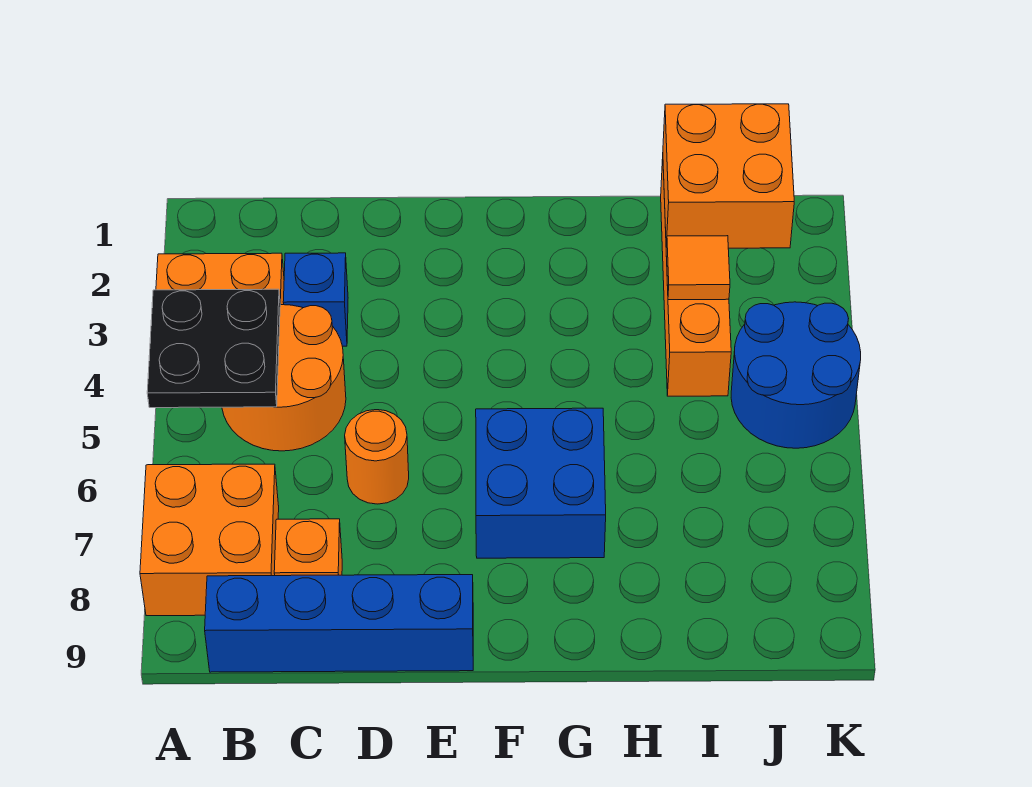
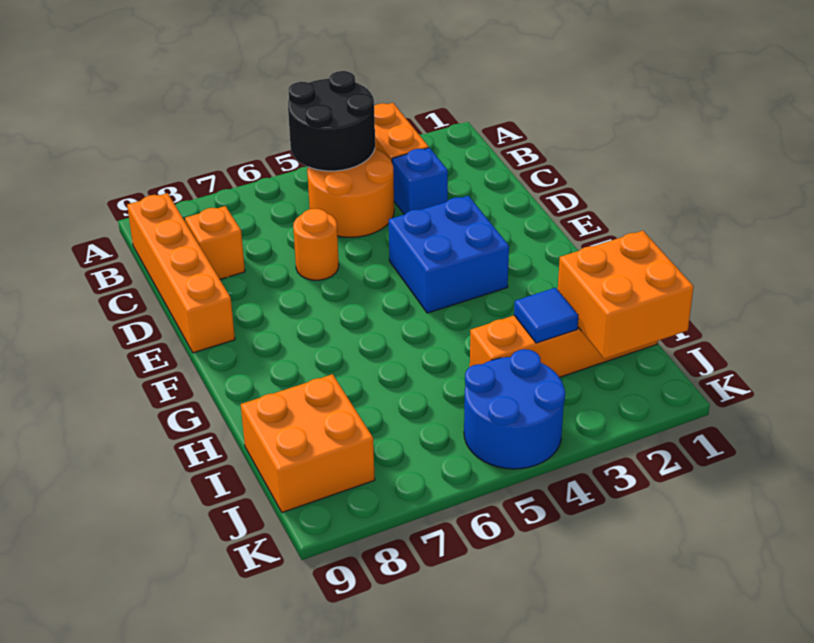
black plate A4:B5 level 2 -> black round brick A4:B5 level 2
orange brick A7:B8 level 1 -> orange brick I8:J9 level 1
blue brick B9:E9 level 1 -> orange brick B9:E9 level 1
blue brick F6:G7 level 1 -> blue brick E3:F4 level 1
orange tile I3 level 2 -> blue tile I3 level 2

